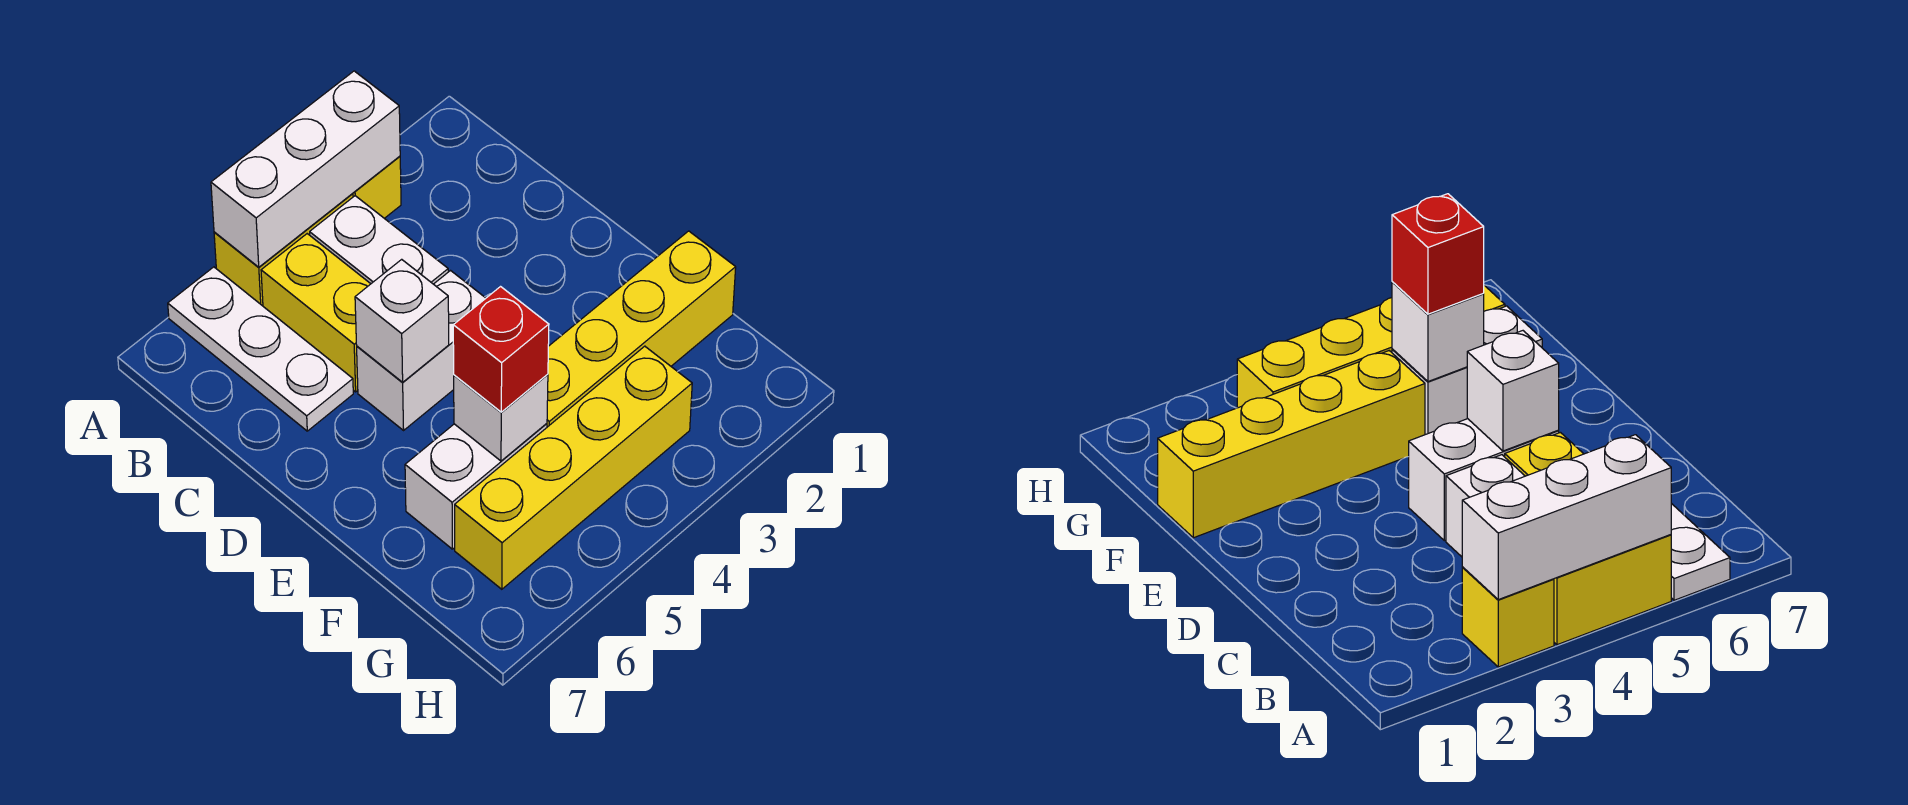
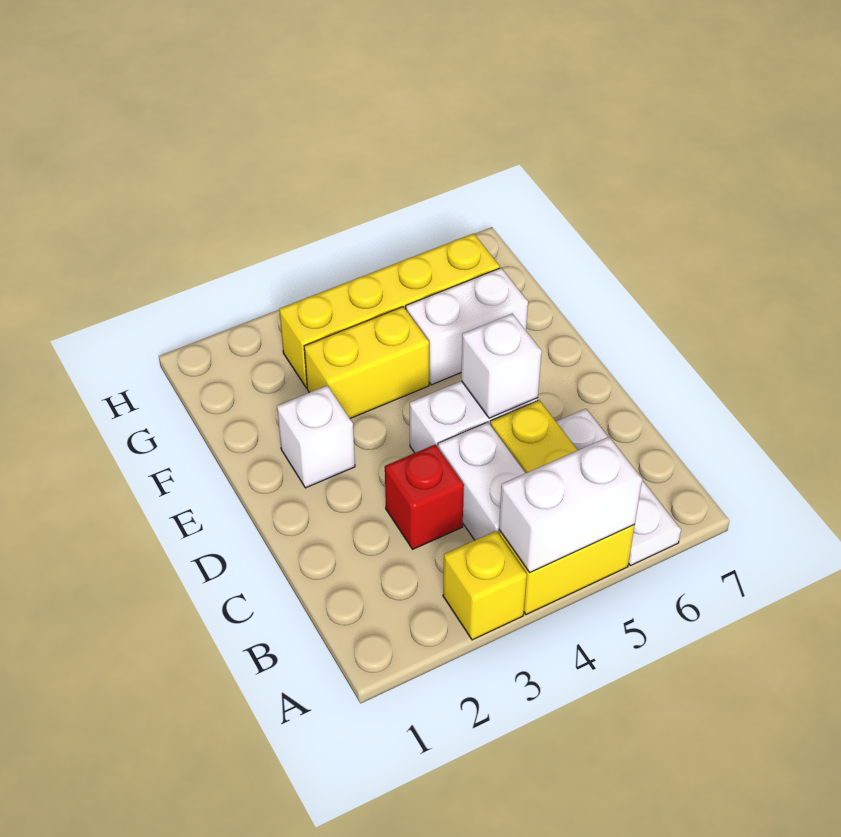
white brick A3:A5 level 2 -> white brick A4:A5 level 2
yellow brick F1:F4 level 1 -> yellow brick F3:F4 level 1
white brick F5 level 2 -> white brick E2 level 1
red brick F5 level 3 -> red brick C3 level 1

